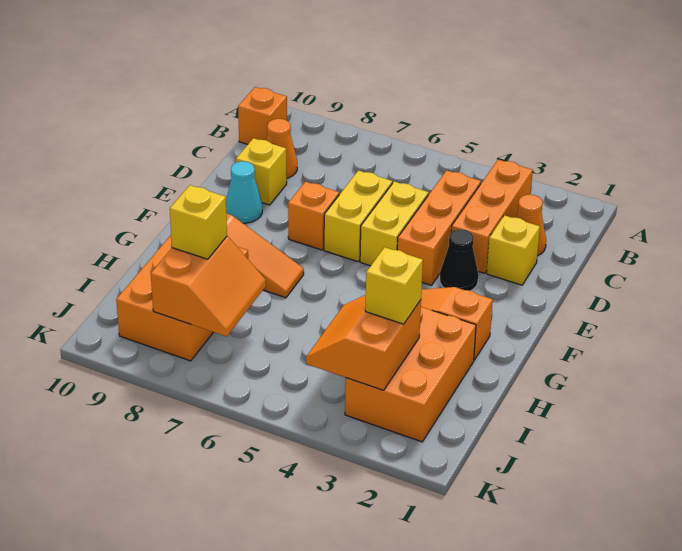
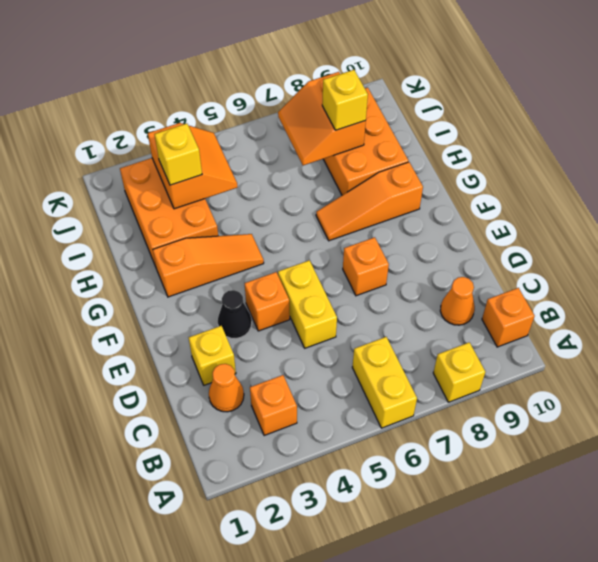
orange brick B3:D3 level 1 -> orange brick B3 level 1
orange brick C4:E4 level 1 -> orange brick E4 level 1
yellow brick D6:E6 level 1 -> yellow brick A6:B6 level 1
yellow brick D9 level 1 -> yellow brick A8 level 1
cyan cone E9 level 1 -> none

